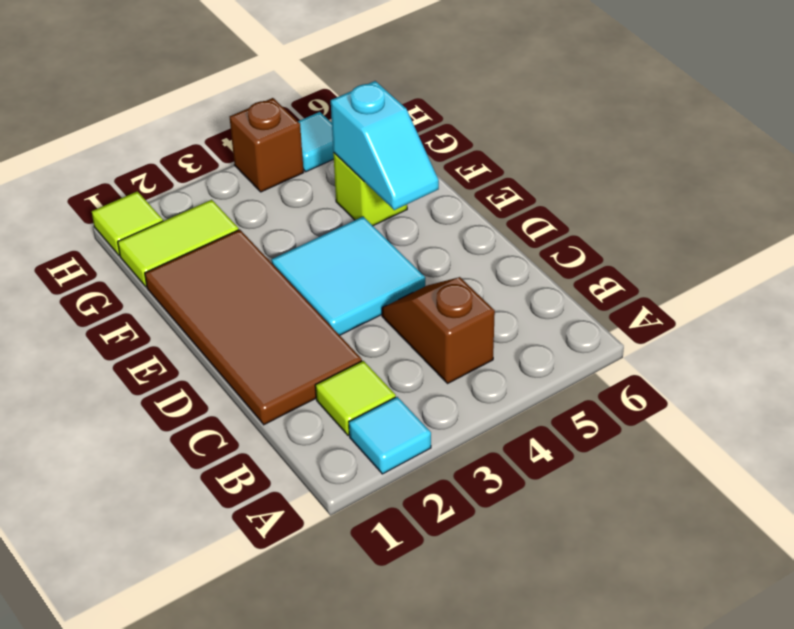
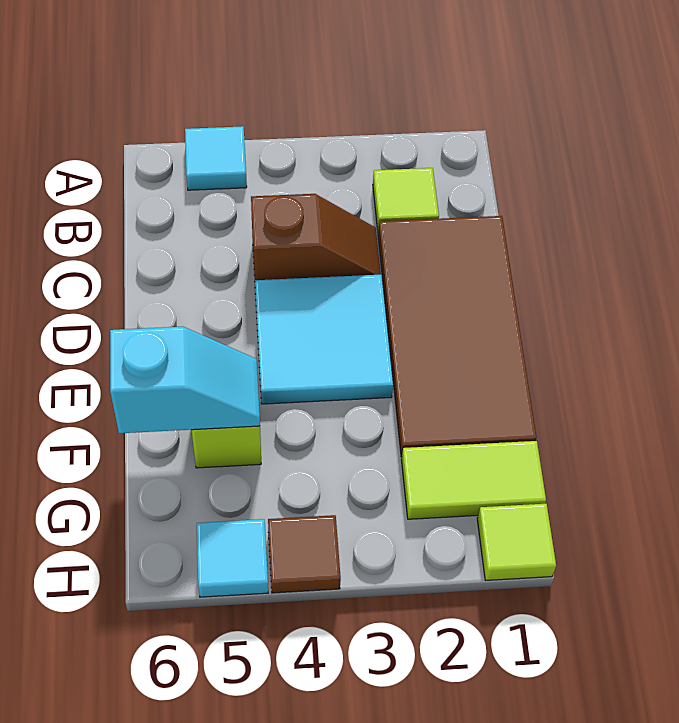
cyan tile A2 level 1 -> cyan tile A5 level 1
brown slope B4:C4 level 1 top B -> brown slope C3:C4 level 1 top 4
cyan slope E5:F5 level 2 top F -> cyan slope F5:F6 level 2 top 6
brown brick H4 level 1 -> brown tile H4 level 1

